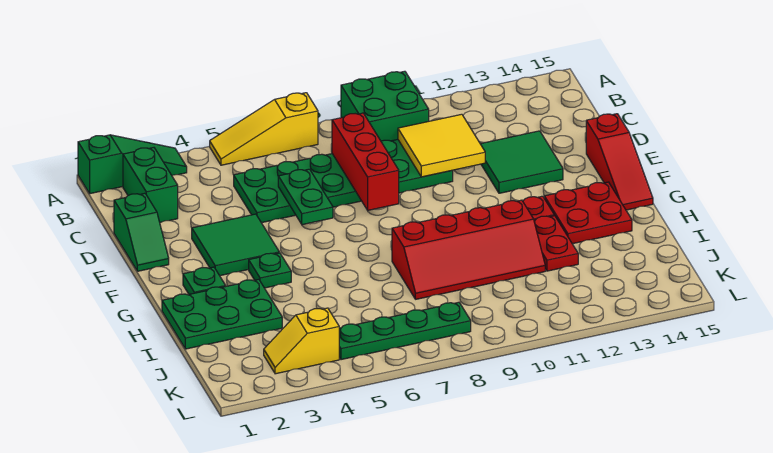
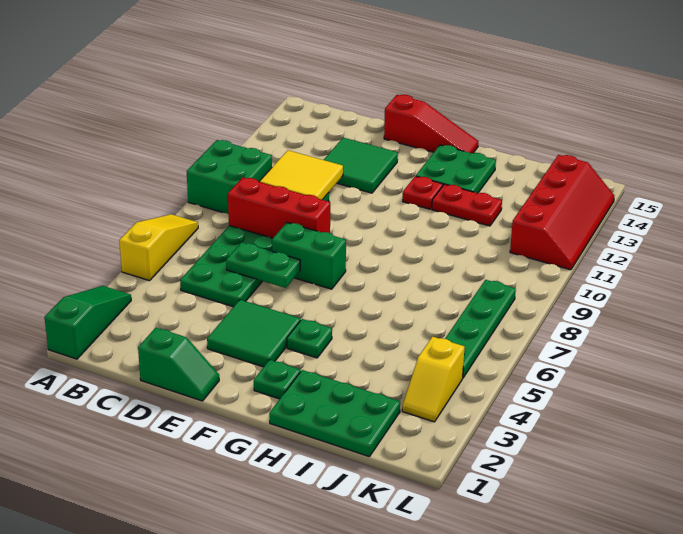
yellow slope A5:A7 level 1 top 7 -> yellow slope A5:A7 level 1 top 5
green brick B2:C2 level 1 -> green brick E7:F7 level 1
red plate G13:H14 level 1 -> green plate G13:H14 level 1
green plate H1:I3 level 1 -> green plate H1:J2 level 1
red slope H8:I11 level 1 top H -> red slope K11:L14 level 1 top K

